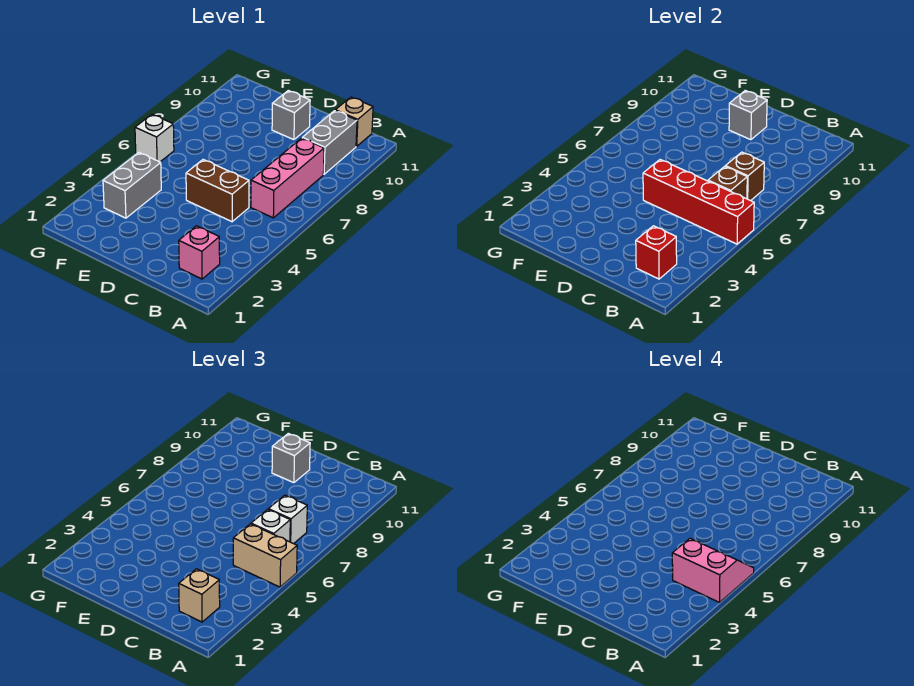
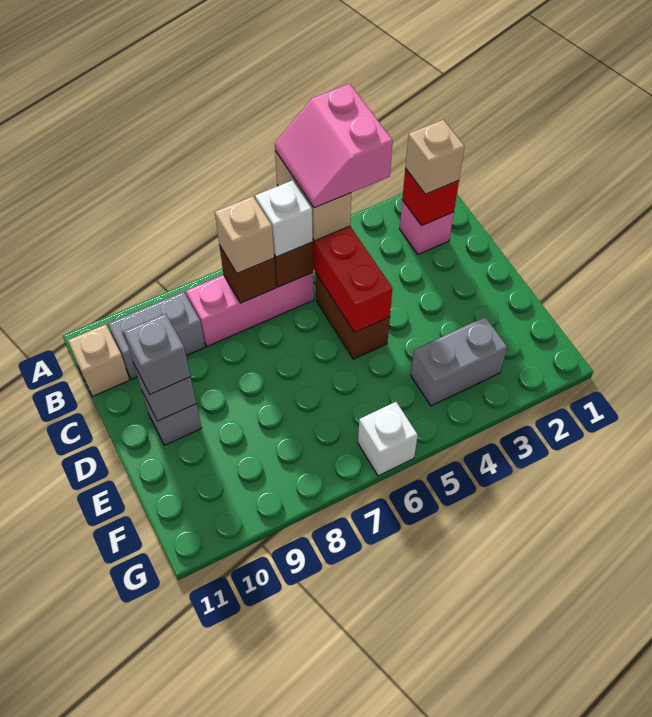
white brick B7 level 3 -> tan brick B7 level 3

